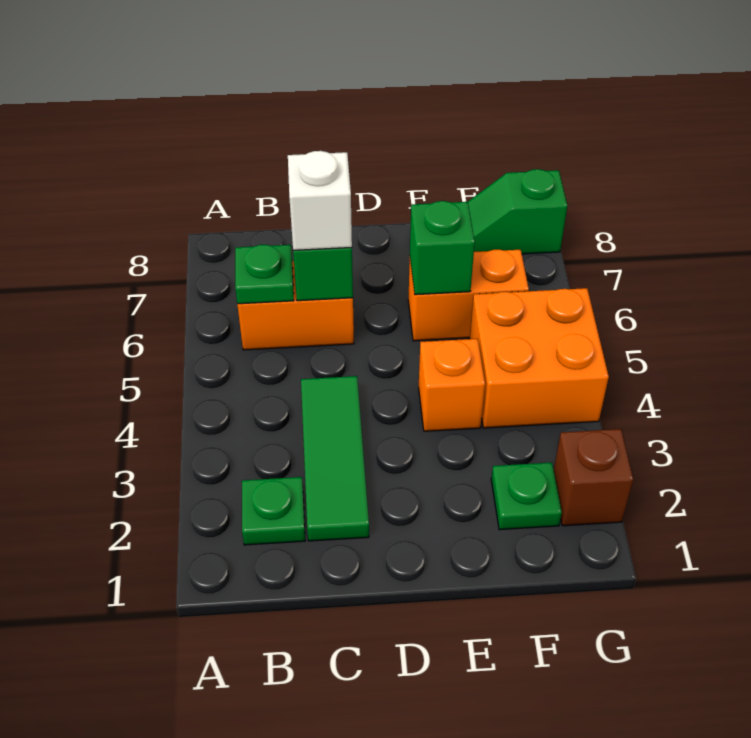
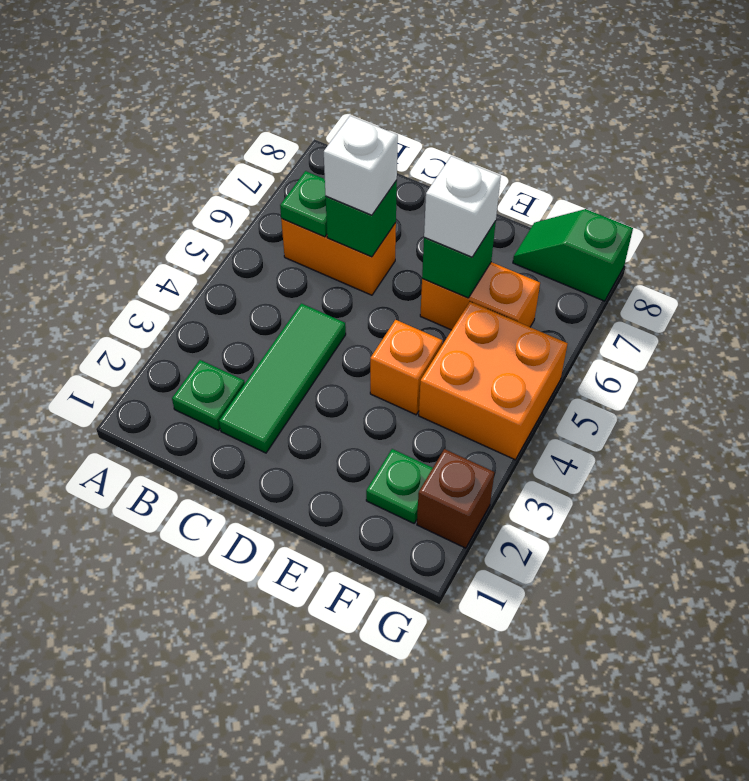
none -> white brick E6 level 3

